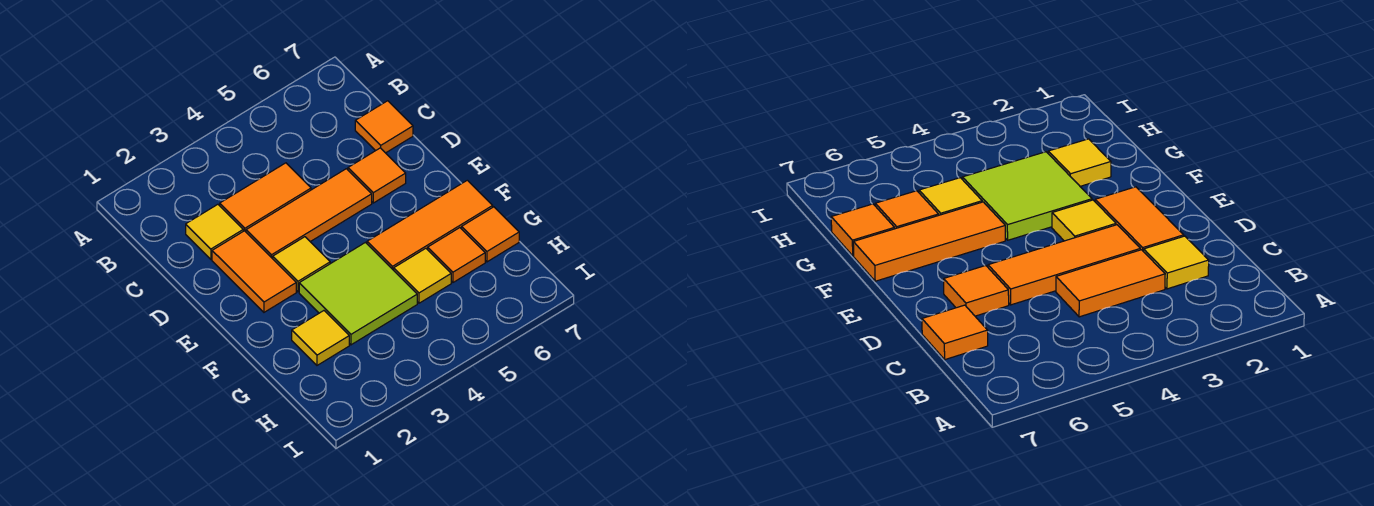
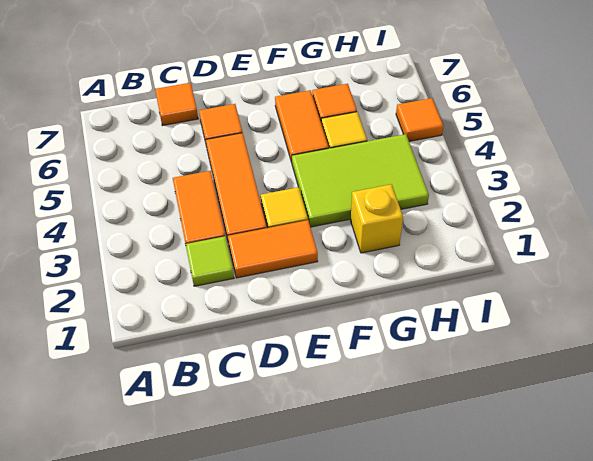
yellow tile C2 level 1 -> lime tile C2 level 1
lime tile F3:G4 level 1 -> lime tile F3:H4 level 1
orange tile F5:F7 level 1 -> orange tile F5:F6 level 1
yellow tile G2 level 1 -> yellow brick G2 level 1
orange tile G7 level 1 -> orange tile I5 level 1

